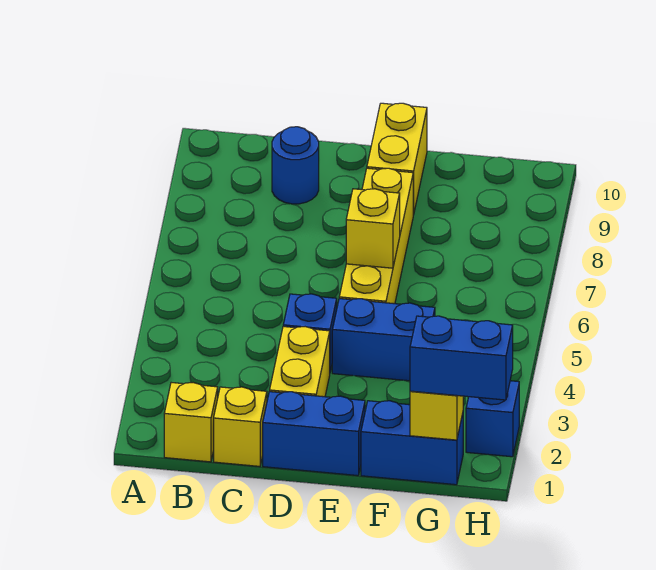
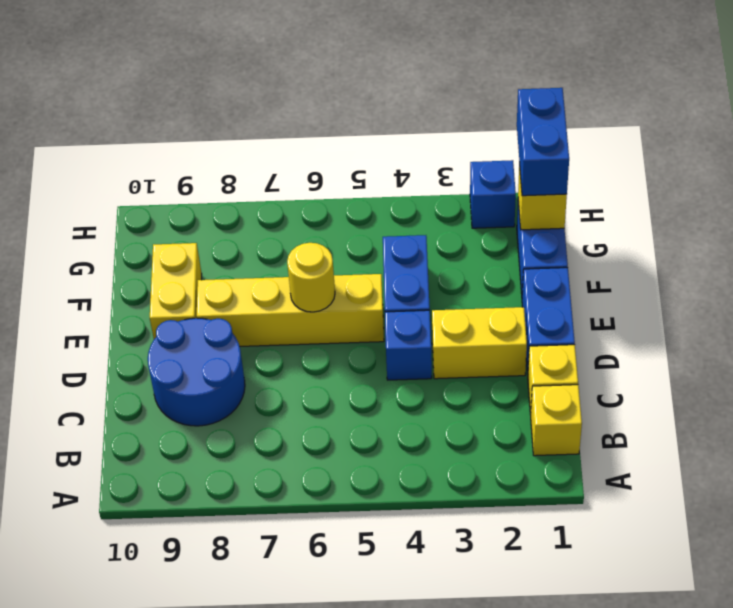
blue round brick C9 level 1 -> blue round brick C8:D9 level 1
yellow brick E6 level 2 -> yellow round brick E6 level 2
yellow brick E9:E10 level 1 -> yellow brick E9:F9 level 1

